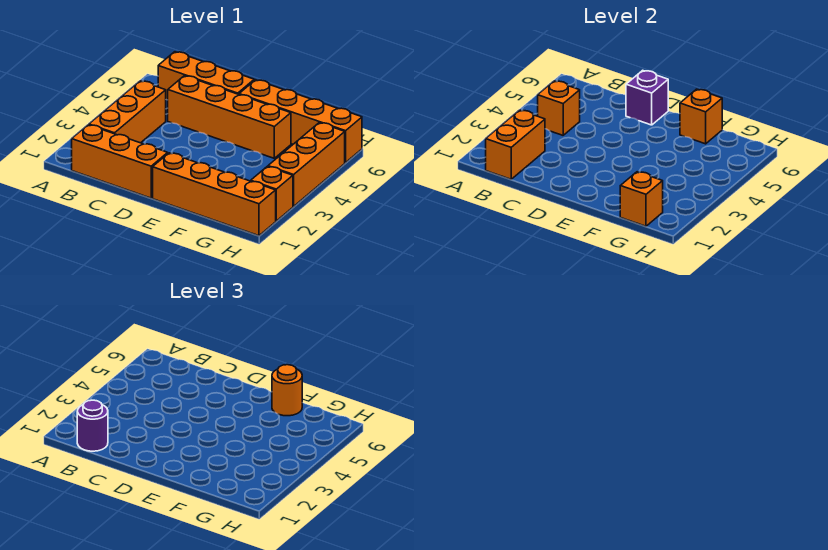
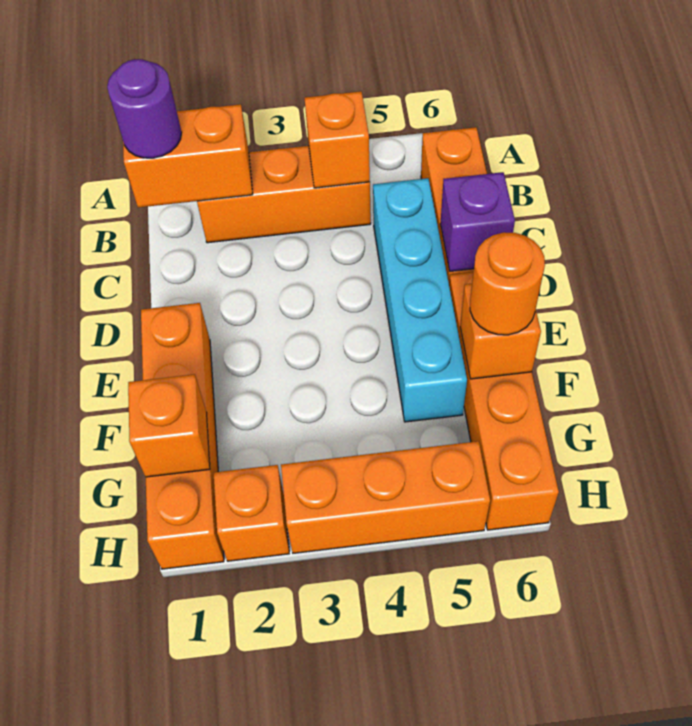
orange brick B1:D1 level 1 -> none
orange brick C5:F5 level 1 -> cyan brick C5:F5 level 1

